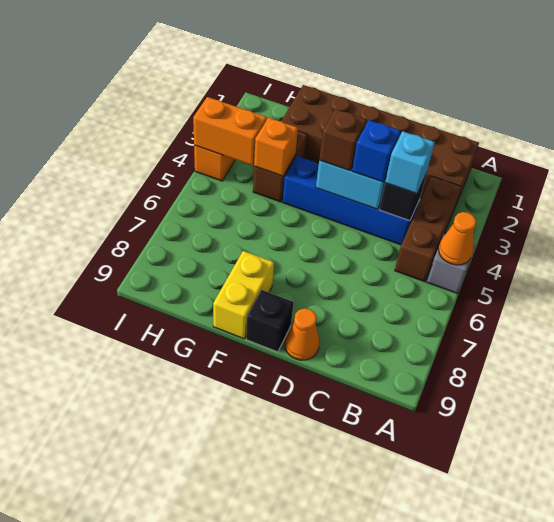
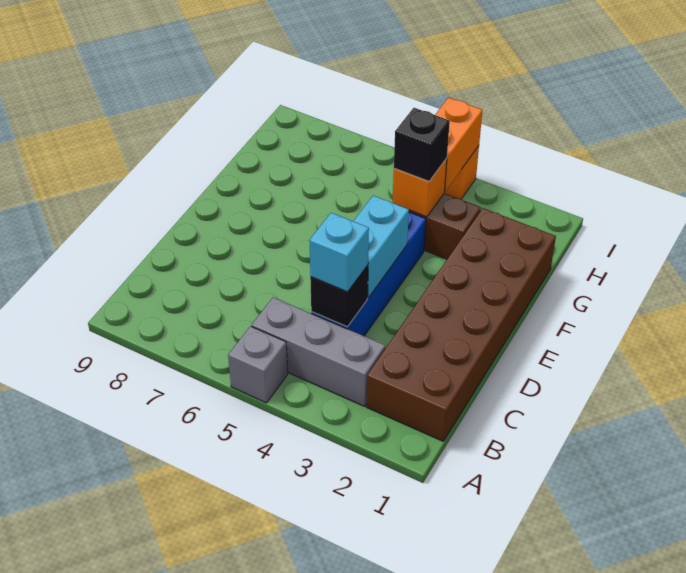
orange cone A5 level 2 -> none
brown brick B3:B5 level 1 -> grey brick B3:B5 level 1
blue brick D4 level 3 -> none
orange cone D9 level 1 -> none
brown brick E4 level 3 -> none
black brick E9 level 1 -> black brick G4 level 3
yellow brick F8:F9 level 1 -> none

